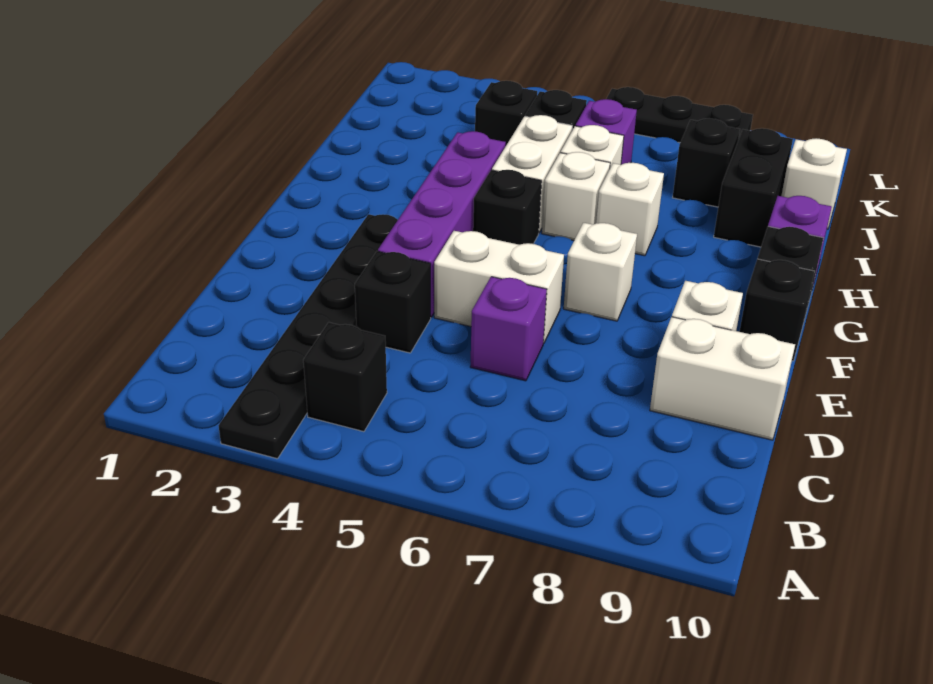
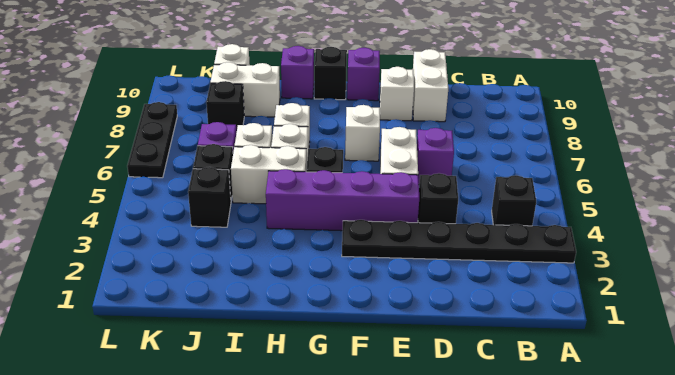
black brick F10 level 1 -> purple brick F10 level 1
black brick I9:J9 level 1 -> white brick I9:J9 level 1

